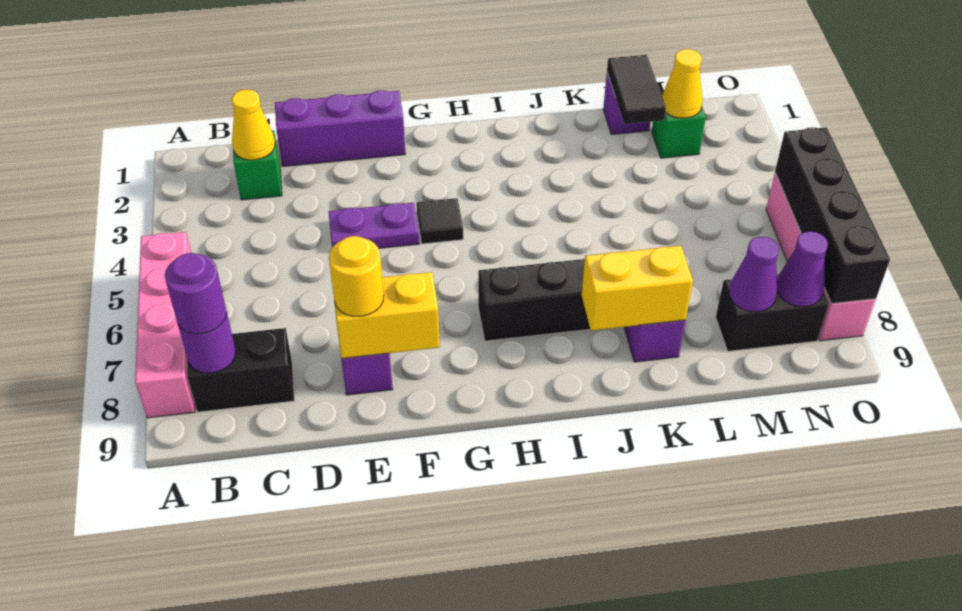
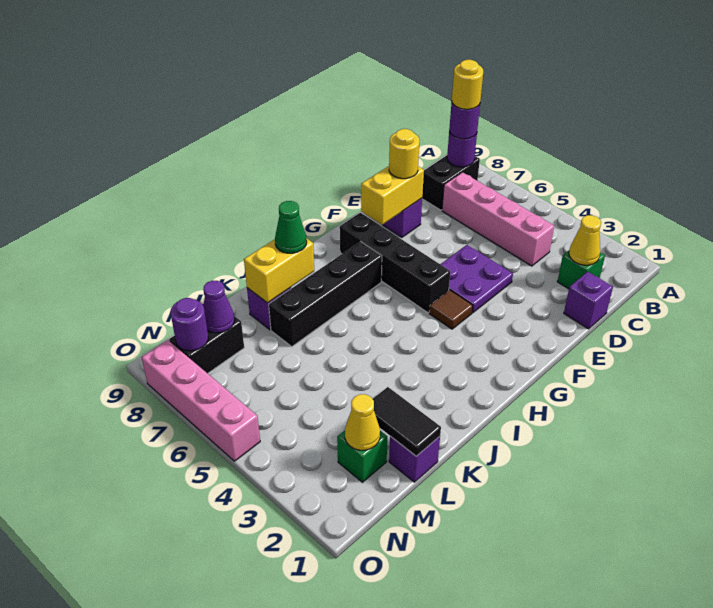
pink brick A5:A8 level 1 -> pink brick C4:C7 level 1
none -> yellow round brick B8 level 4
purple brick D1:F1 level 1 -> purple brick D1 level 1
purple plate E4:F4 level 1 -> purple plate E4:F5 level 1
black tile G4 level 1 -> brown tile G4 level 1
none -> green cone J8 level 3
purple cone N8 level 2 -> purple round brick N8 level 2
black brick O5:O8 level 2 -> black brick G5:G8 level 1

